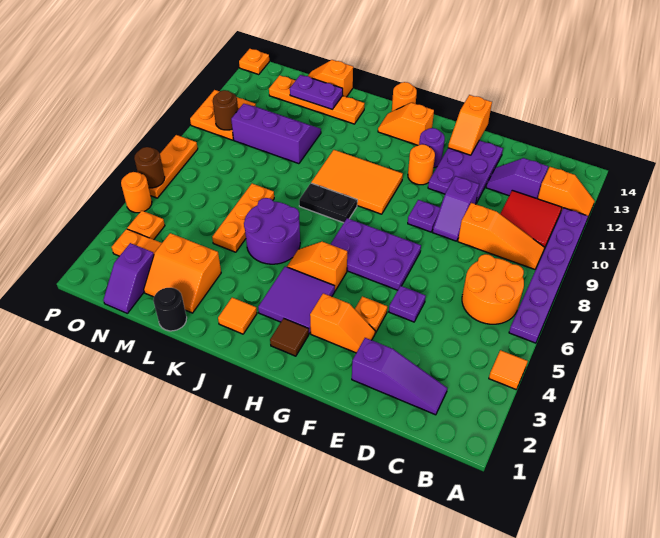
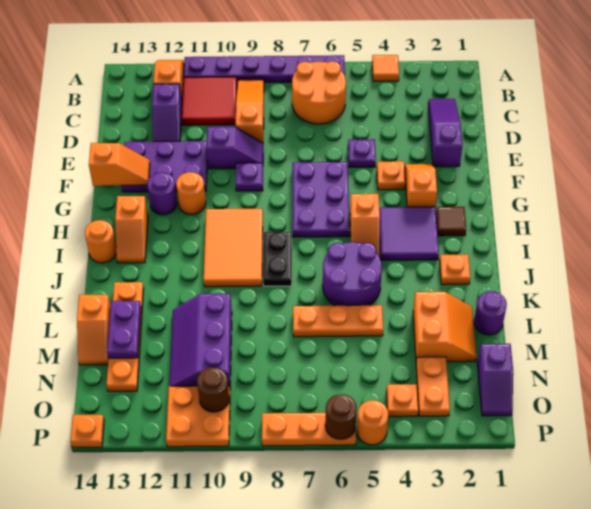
orange tile J2 level 1 -> orange plate J2 level 1
black round brick L1 level 1 -> purple round brick L1 level 1
purple slope N1:N2 level 1 top 2 -> purple slope N1:O1 level 1 top N

